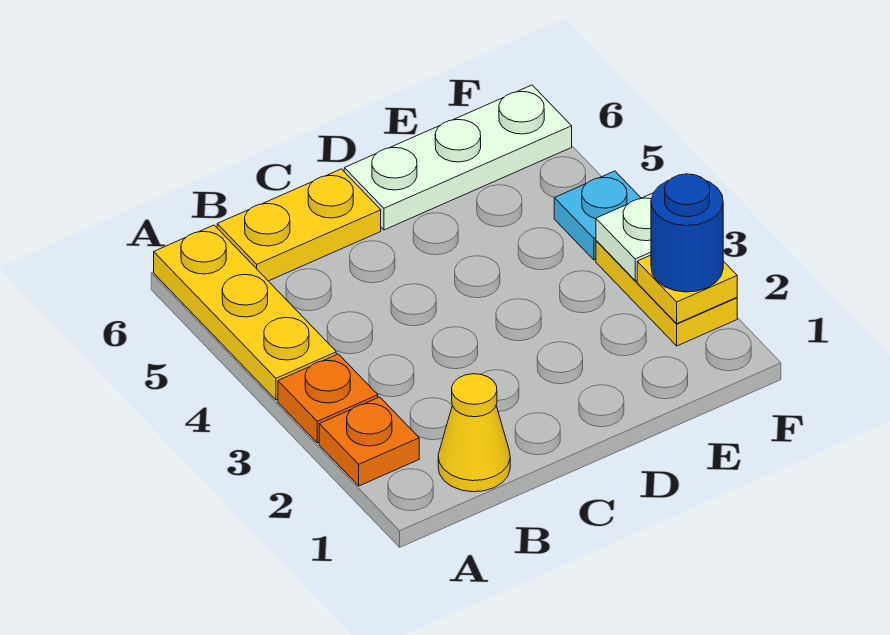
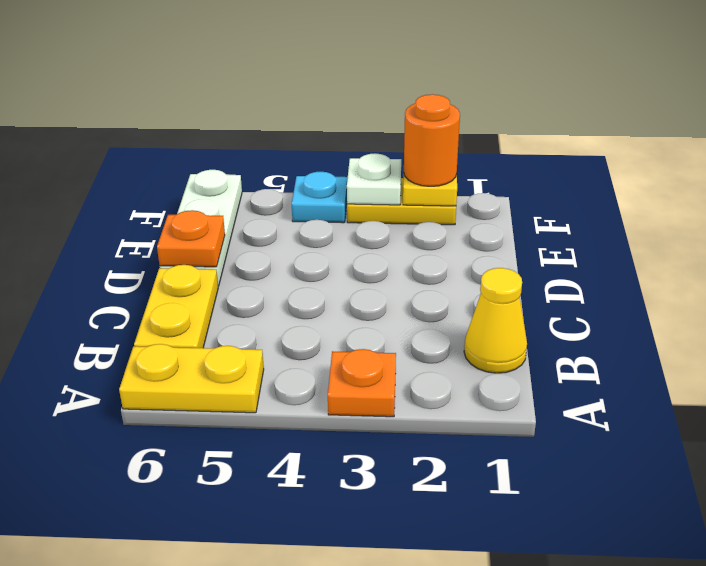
orange plate A2 level 1 -> orange plate D6 level 2
yellow plate A4:A6 level 1 -> yellow plate A5:A6 level 1
blue round brick F2 level 3 -> orange round brick F2 level 3

